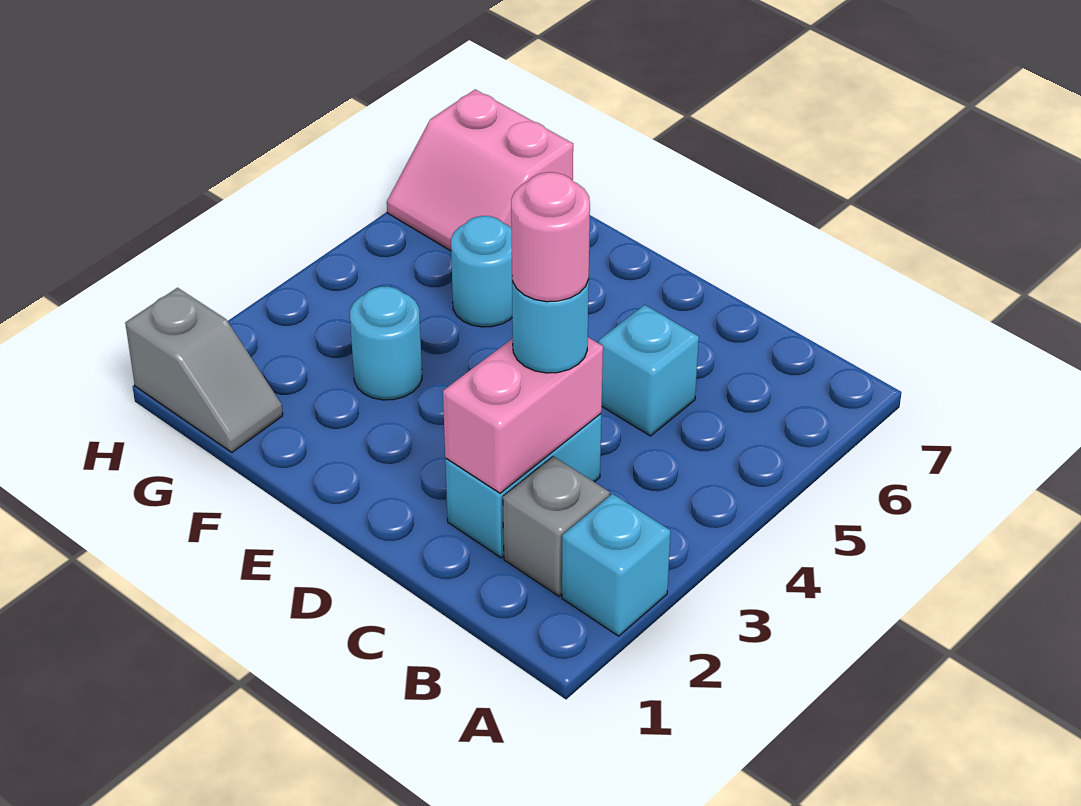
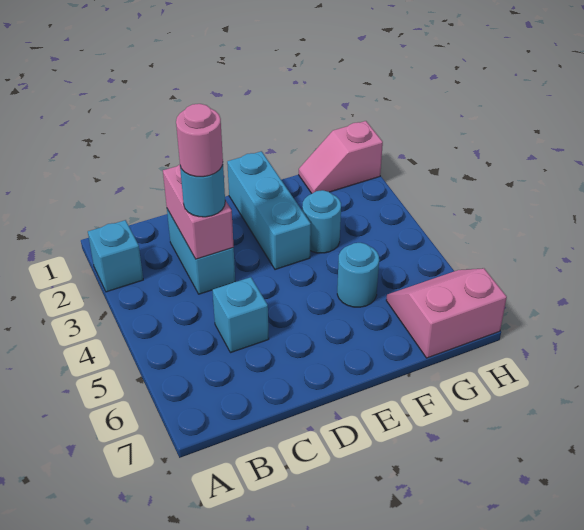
grey brick B2 level 1 -> none
none -> cyan brick E1:E3 level 1
grey slope G1:H1 level 1 top H -> pink slope G1:H1 level 1 top H

